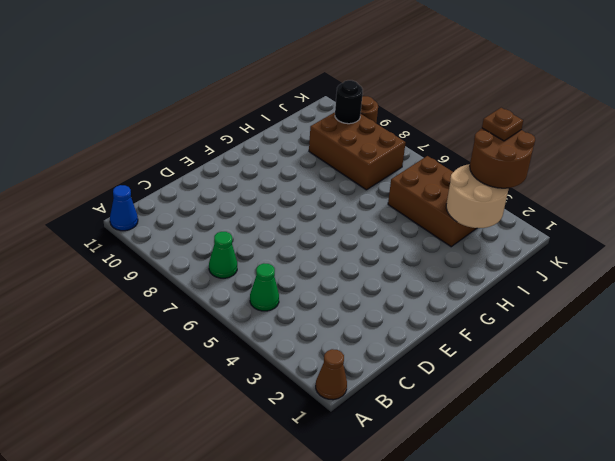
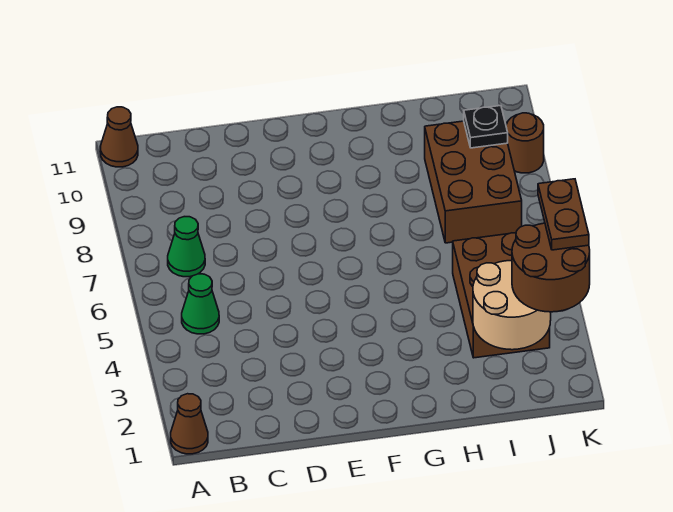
blue cone A11 level 1 -> brown cone A11 level 1
black round brick J9 level 2 -> black plate J9 level 2
brown plate K3 level 4 -> brown plate K3:K4 level 4

